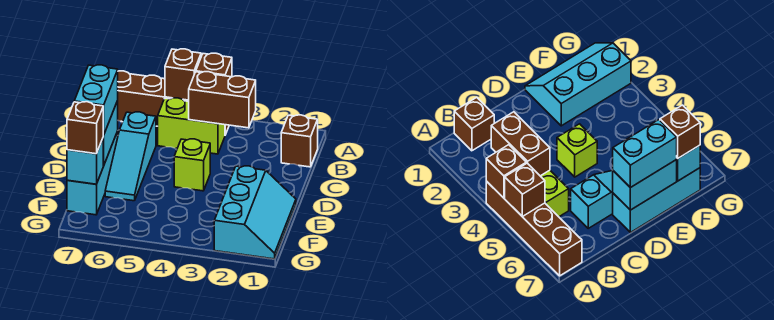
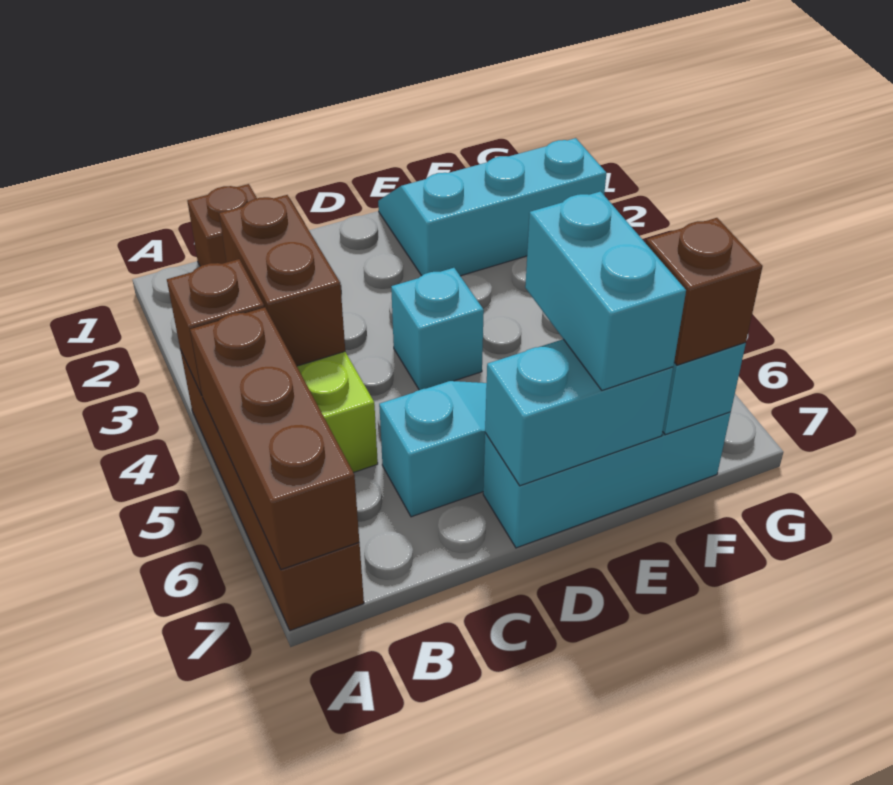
brown brick A5 level 2 -> brown brick A5:A7 level 2
lime brick D4 level 1 -> cyan brick D4 level 1
cyan brick D7:E7 level 3 -> cyan brick E6:E7 level 3

